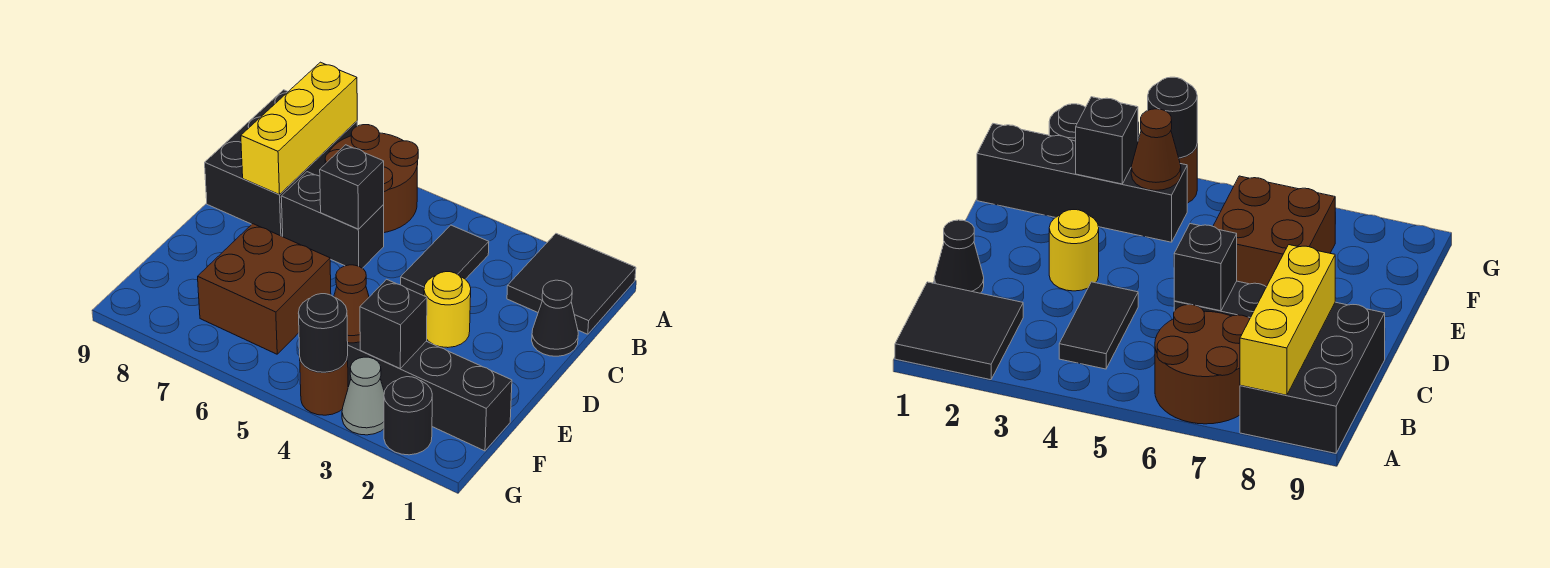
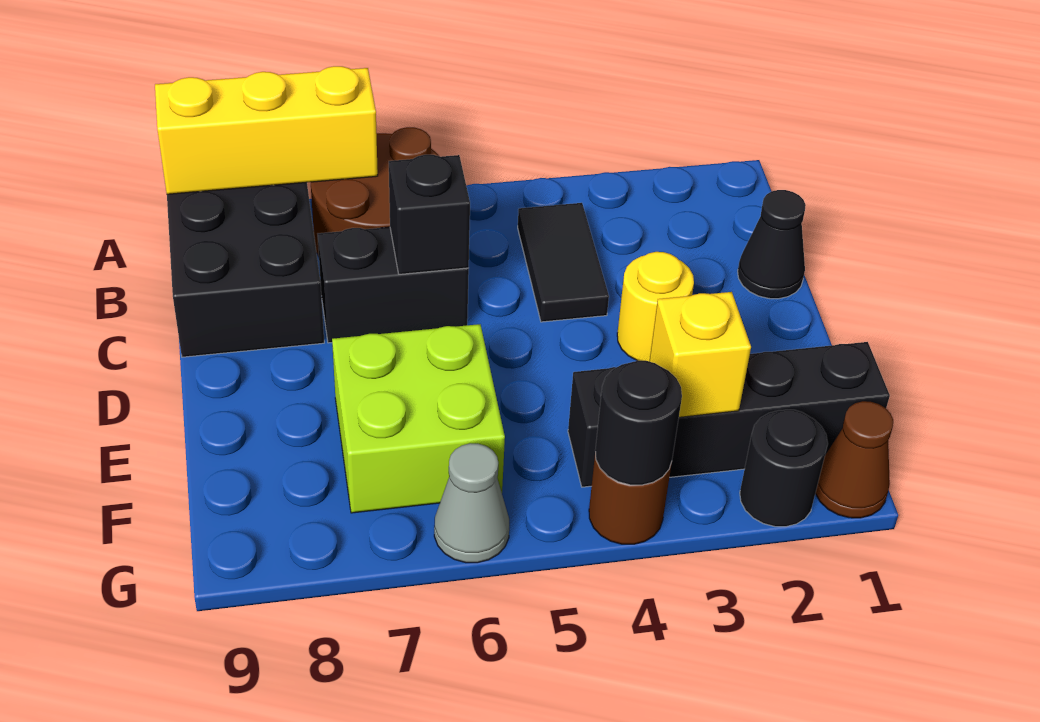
black tile A1:B2 level 1 -> none
yellow brick A8:C8 level 2 -> yellow brick A7:A9 level 2
brown brick E6:F7 level 1 -> lime brick E6:F7 level 1
black brick F3 level 2 -> yellow brick F3 level 2
brown cone F4 level 2 -> brown cone G1 level 1
grey cone G3 level 1 -> grey cone G6 level 1

